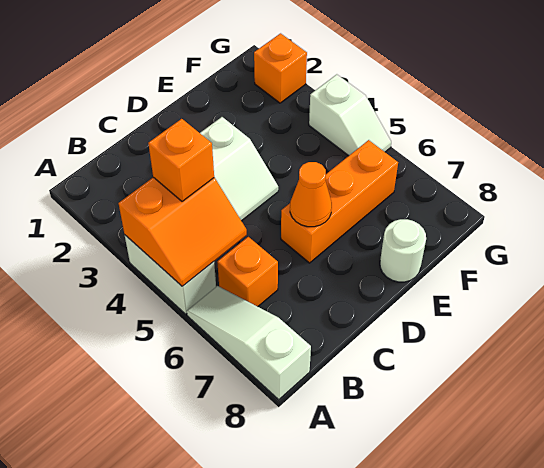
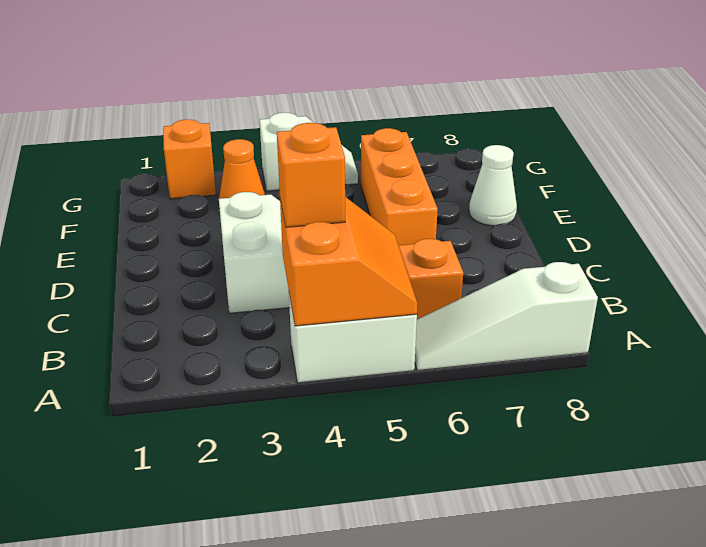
orange cone D6 level 2 -> orange cone F3 level 1
white round brick E8 level 1 -> white cone E8 level 1

